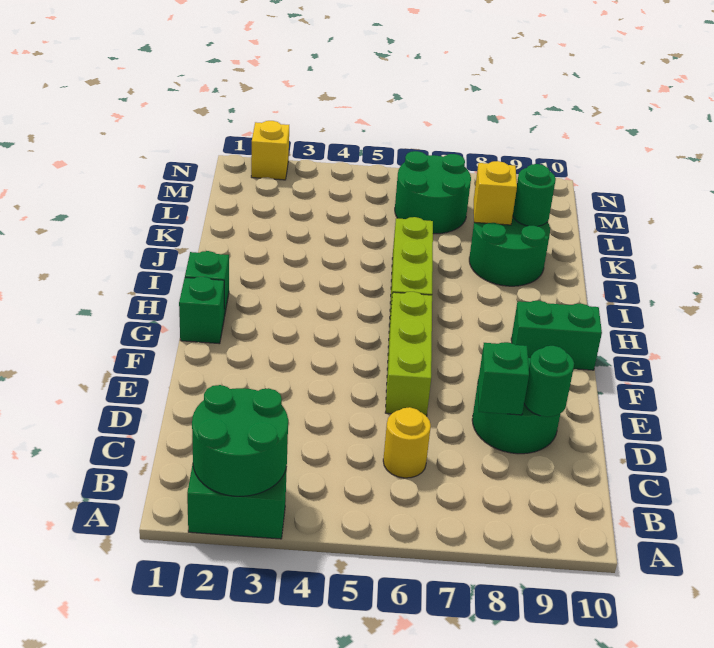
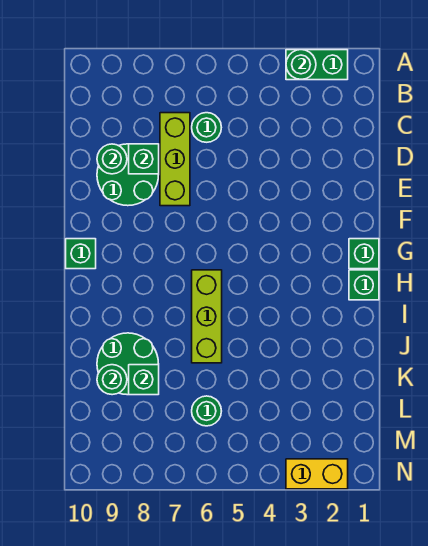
green round brick A2:B3 level 2 -> green round brick A3 level 2
yellow round brick C6 level 1 -> green round brick C6 level 1
lime brick E6:G6 level 1 -> lime brick C7:E7 level 1
green brick G9:G10 level 1 -> green brick G10 level 1
yellow brick K8 level 2 -> green brick K8 level 2
green round brick L6:M7 level 1 -> green round brick L6 level 1
yellow brick N2 level 1 -> yellow brick N2:N3 level 1

